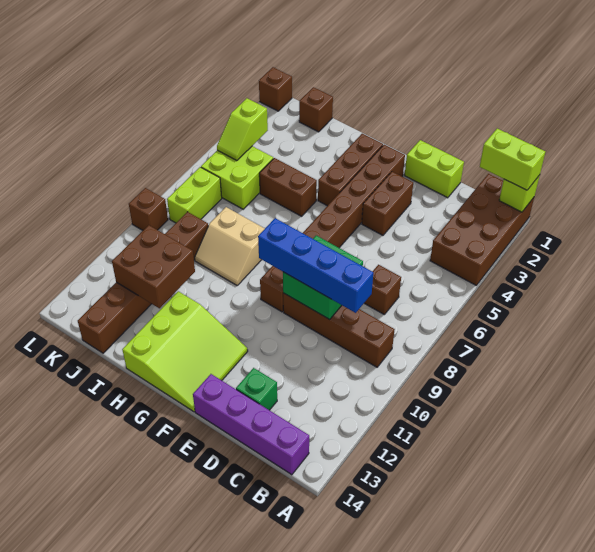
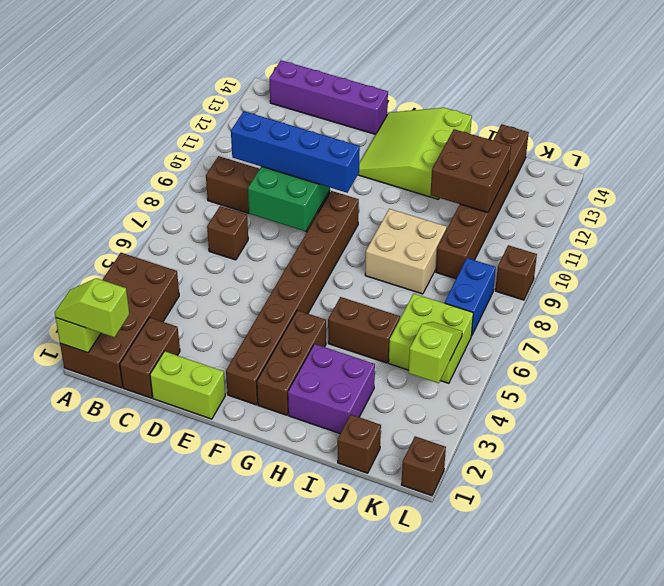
lime brick A1:B1 level 3 -> lime slope A1:B1 level 3 top B
green brick D13 level 1 -> none
brown brick E3:E4 level 1 -> brown brick C1:C2 level 1
none -> purple brick H2:I3 level 1
tan slope H8:I9 level 1 top 8 -> tan brick H8:I9 level 1
lime brick K7:K8 level 1 -> blue brick K7:K8 level 1

